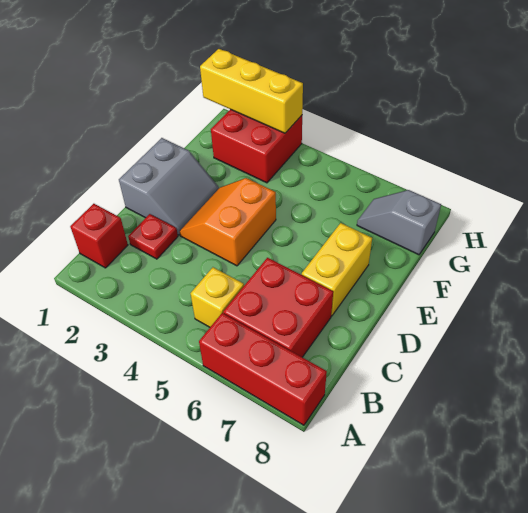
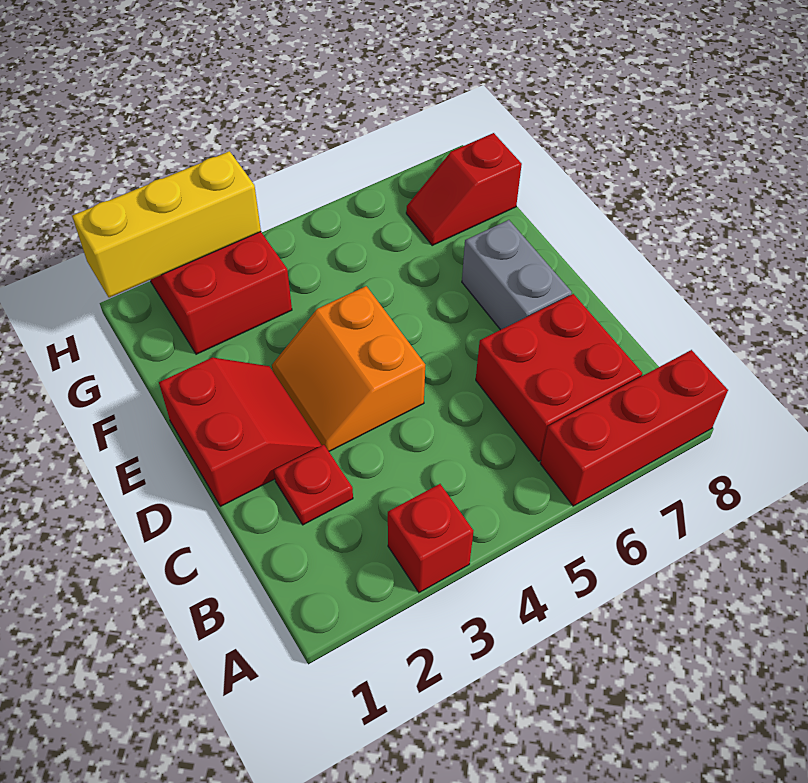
red brick B1 level 1 -> red brick A3 level 1
yellow brick B5 level 1 -> none
grey slope D1:E2 level 1 top 1 -> red slope D1:E2 level 1 top 1
yellow brick D7:E7 level 1 -> grey brick D7:E7 level 1
grey slope G7:G8 level 1 top 8 -> red slope G7:G8 level 1 top 8

